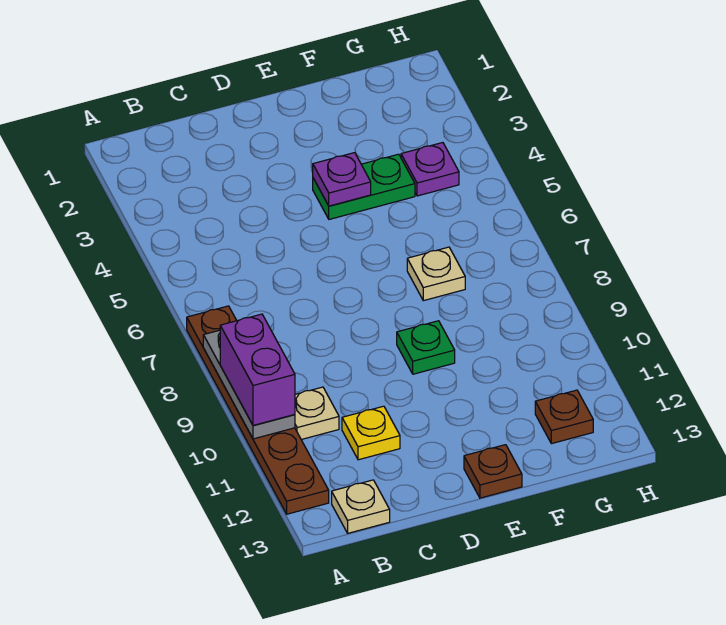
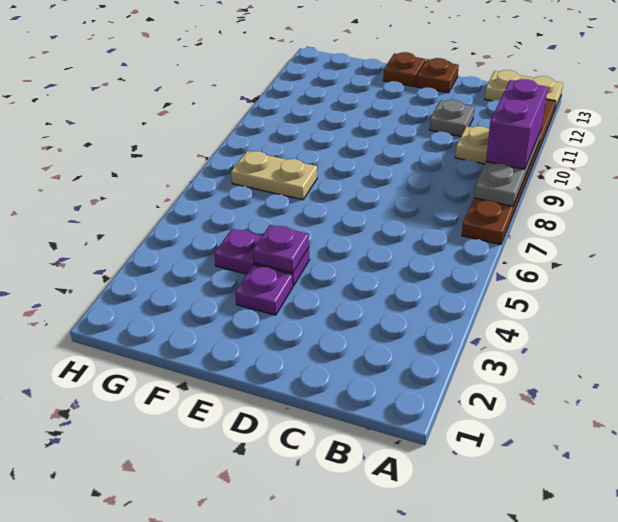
tan plate B13 level 1 -> tan plate A13:B13 level 1
yellow plate C11 level 1 -> grey plate C11 level 1
green plate E4:F4 level 1 -> purple plate E4:F4 level 1
green plate E9 level 1 -> none
tan plate F7 level 1 -> tan plate F7:G7 level 1
purple plate G4 level 1 -> purple plate E3 level 1
brown plate G12 level 1 -> brown plate D13 level 1

